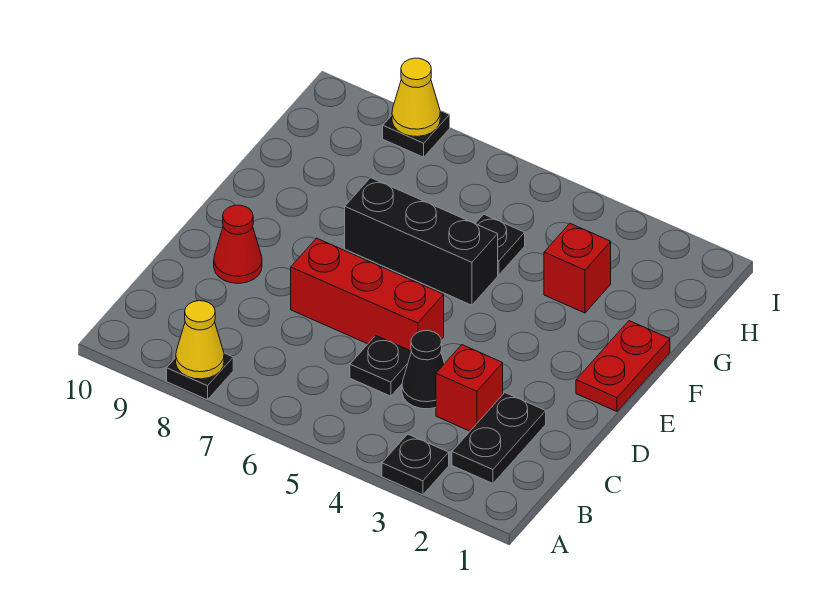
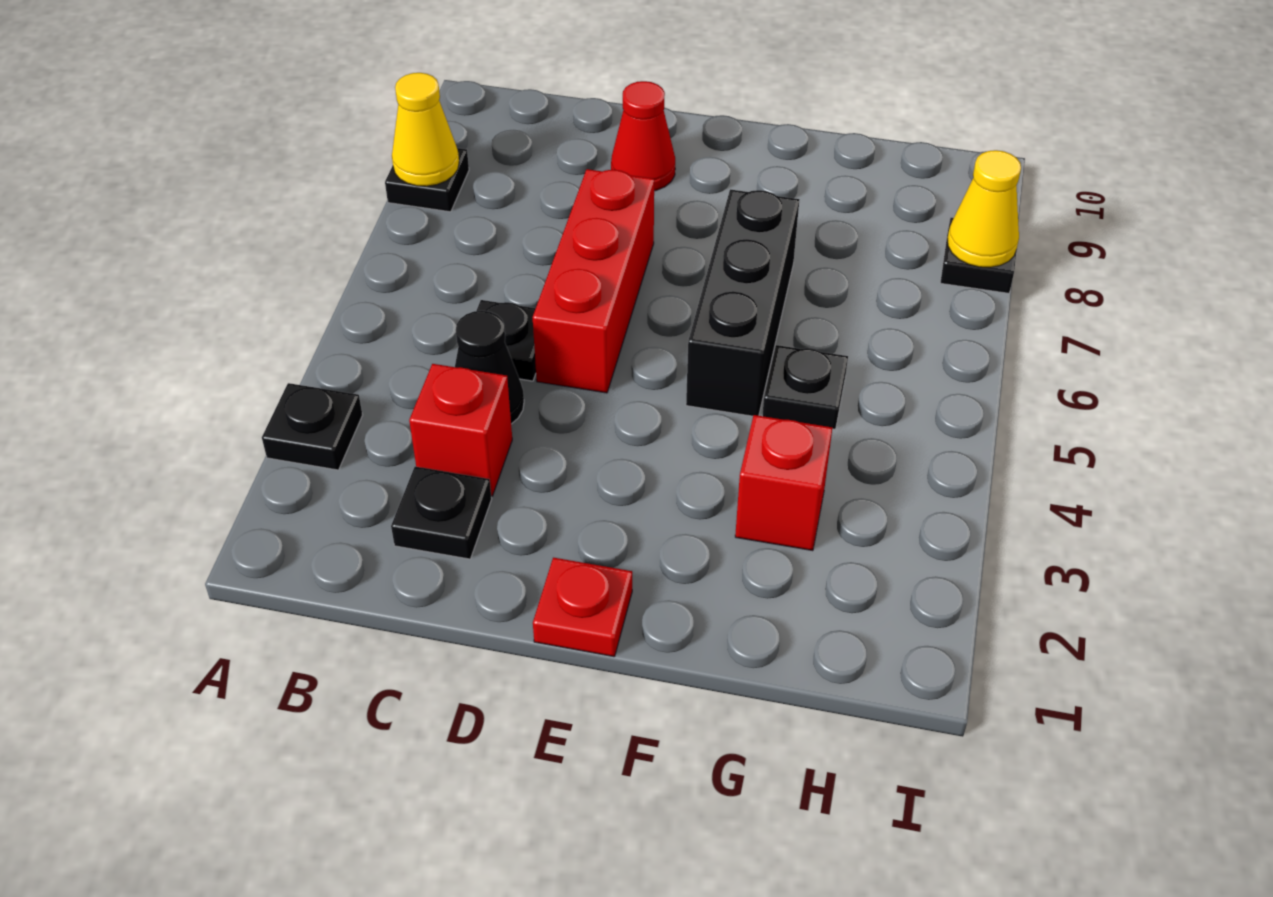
black plate B2:C2 level 1 -> black plate C2 level 1
red plate E1:F1 level 1 -> red plate E1 level 1

